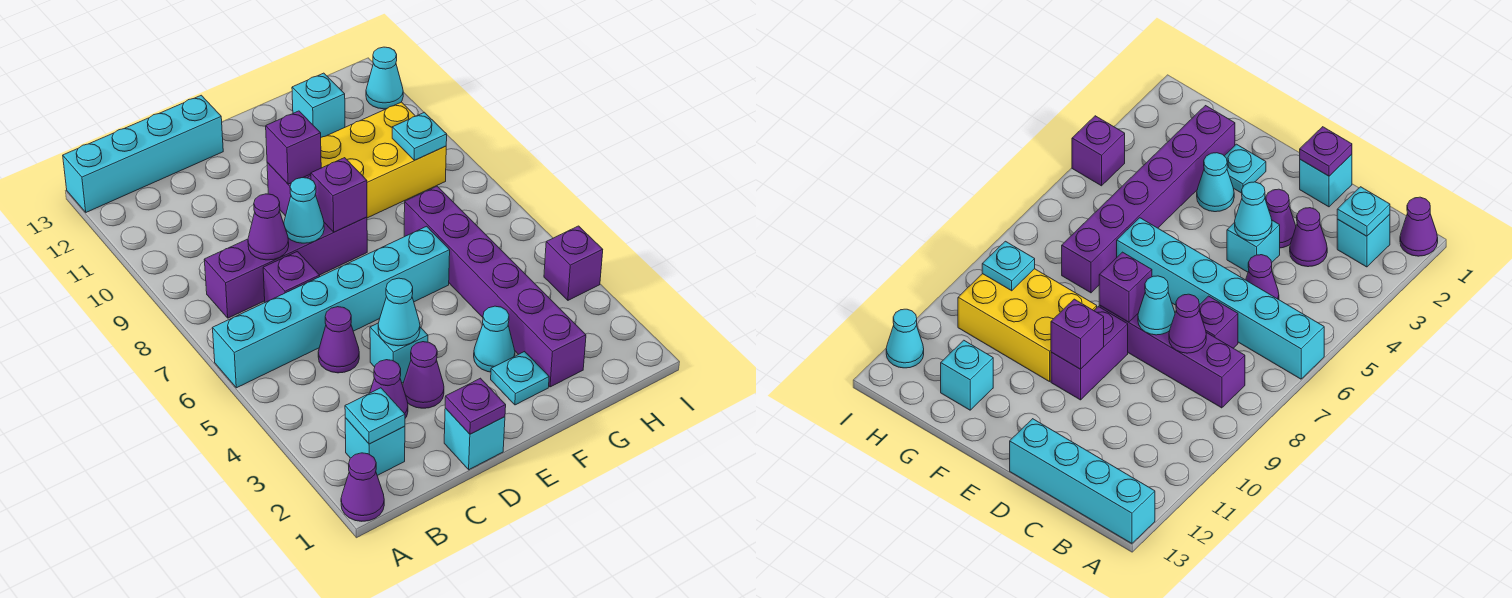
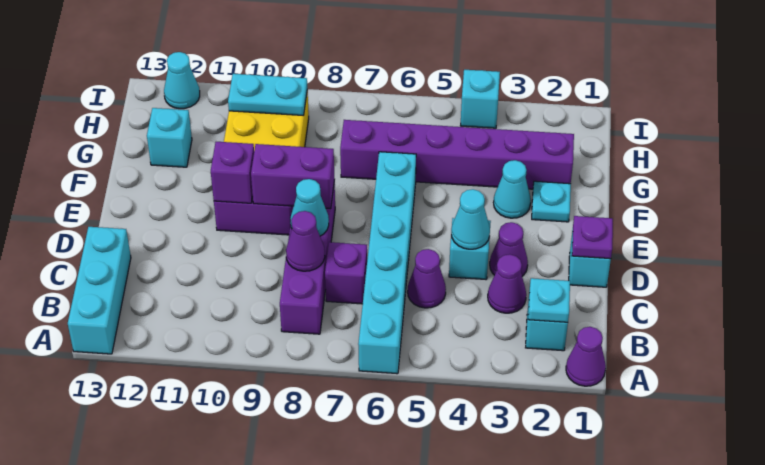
cyan brick A13:D13 level 1 -> cyan brick A13:C13 level 1
purple brick E8 level 2 -> purple brick E8:E9 level 2
cyan plate H9 level 2 -> cyan plate H9:H10 level 2
purple brick I4 level 1 -> cyan brick I4 level 1

